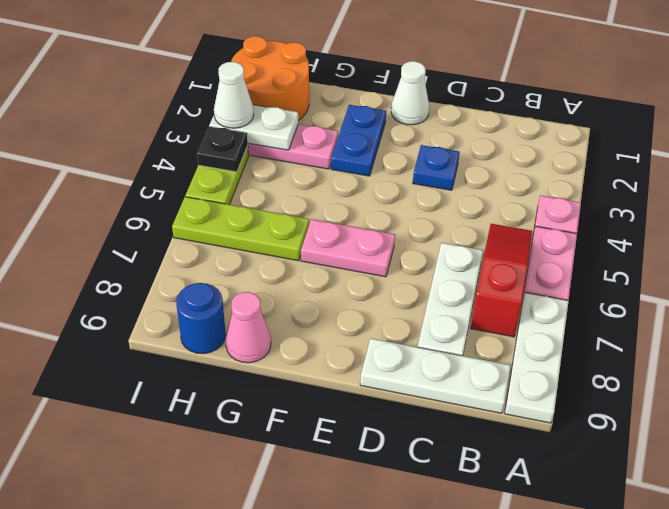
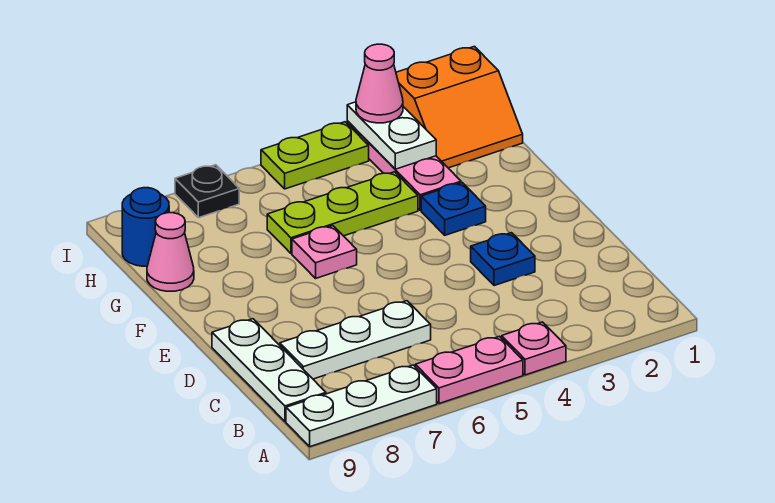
red slope B5:B7 level 1 top 7 -> none
white cone E1 level 1 -> none
pink plate E6:F6 level 1 -> pink plate F6 level 1
blue plate F2:F3 level 1 -> blue plate F3 level 1
lime plate G6:I6 level 1 -> lime plate G4:G6 level 1
orange round brick H1:I2 level 1 -> orange slope H1:I2 level 1 top I
white cone I3 level 3 -> pink cone I3 level 3
black plate I4 level 2 -> black plate I7 level 1

